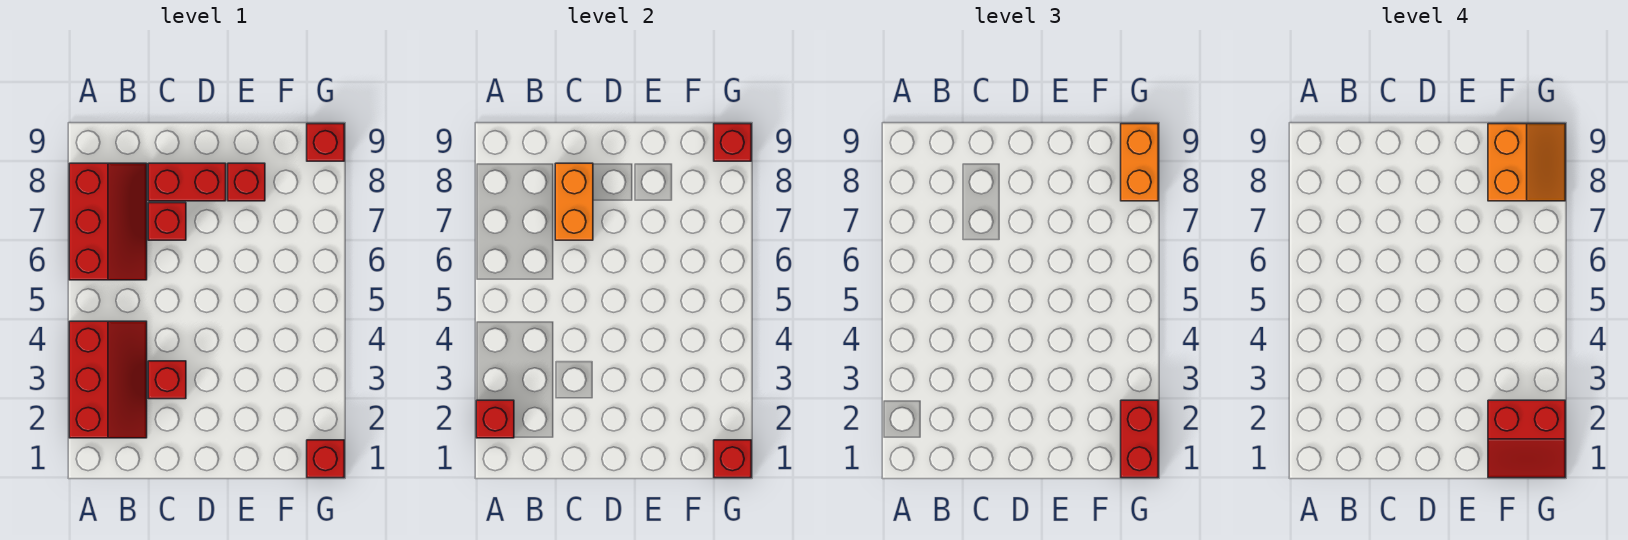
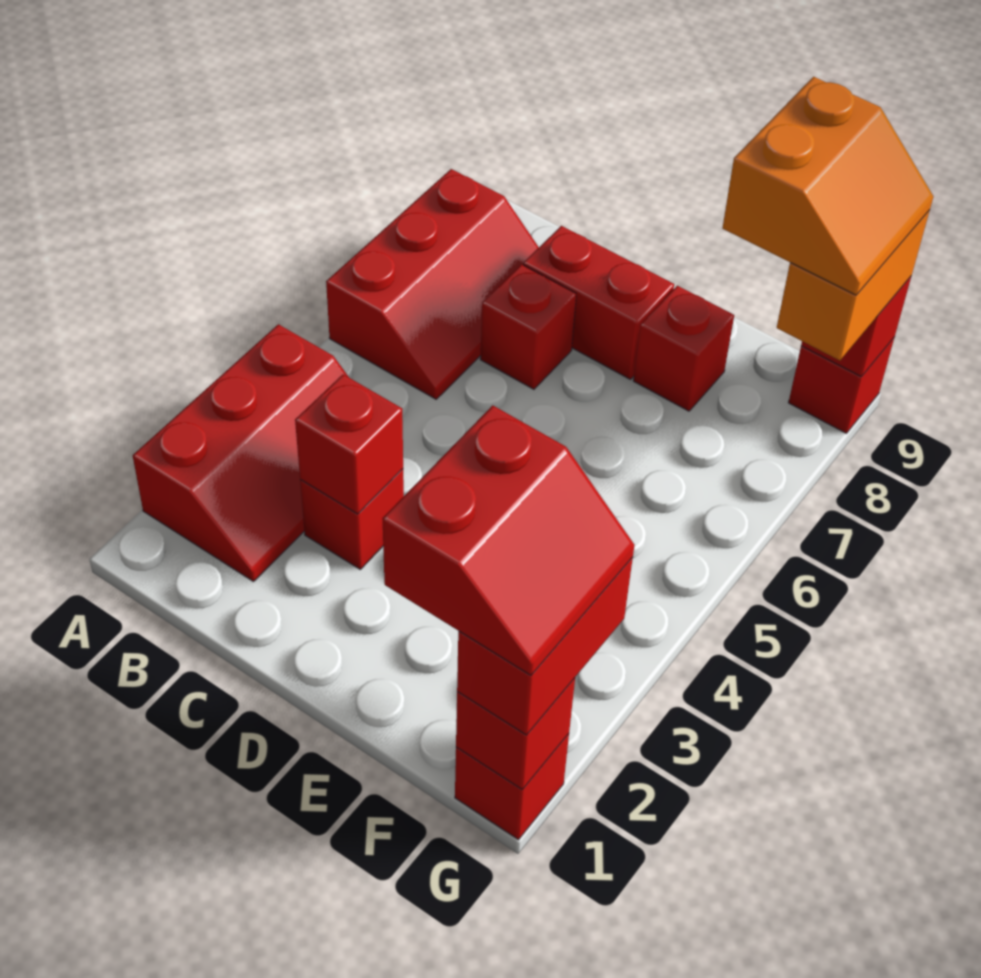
red brick A2 level 2 -> red brick C3 level 2
orange brick C7:C8 level 2 -> none
red slope F1:G2 level 4 top 2 -> red slope F1:G2 level 4 top F

